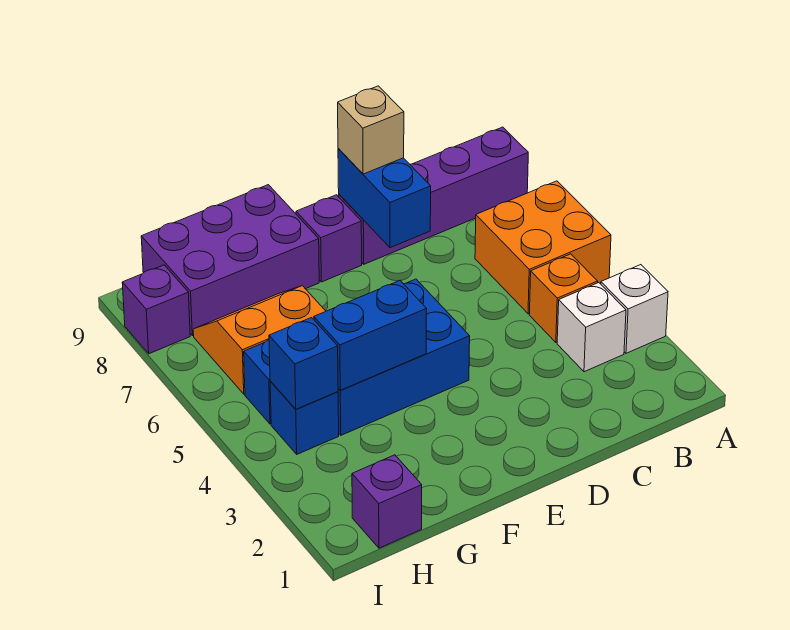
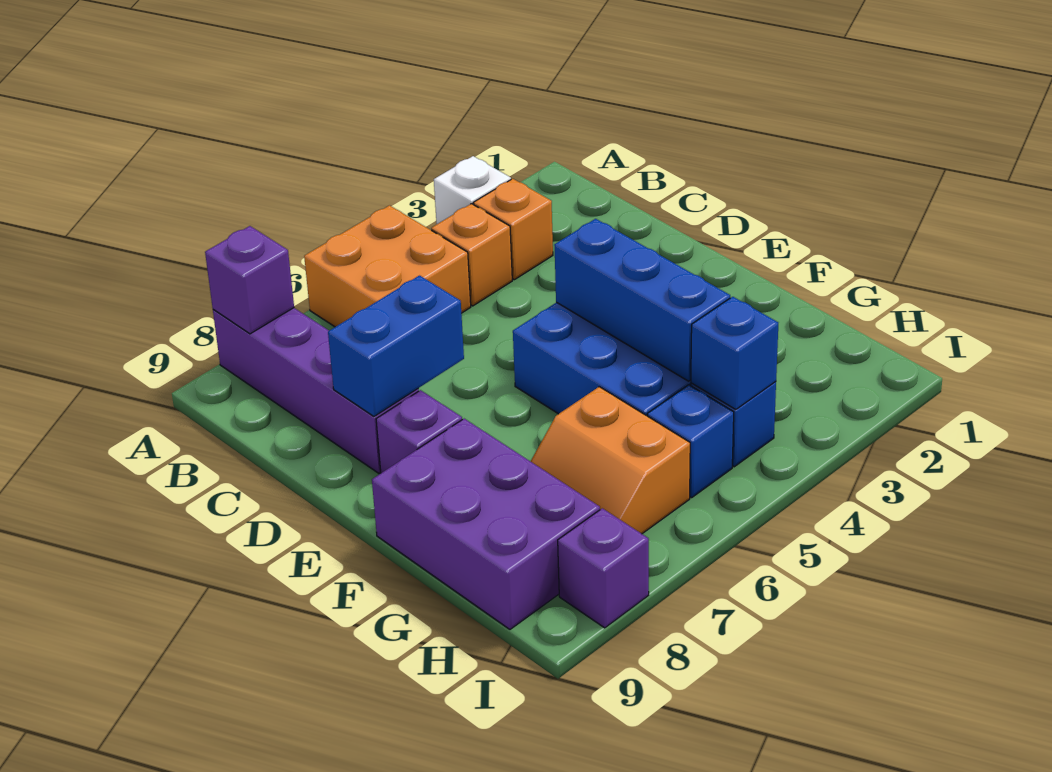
white brick B3 level 1 -> orange brick B3 level 1
tan brick D8 level 3 -> none
blue brick F4:G4 level 2 -> blue brick E4:G4 level 2
purple brick H1 level 1 -> purple brick A8 level 2

